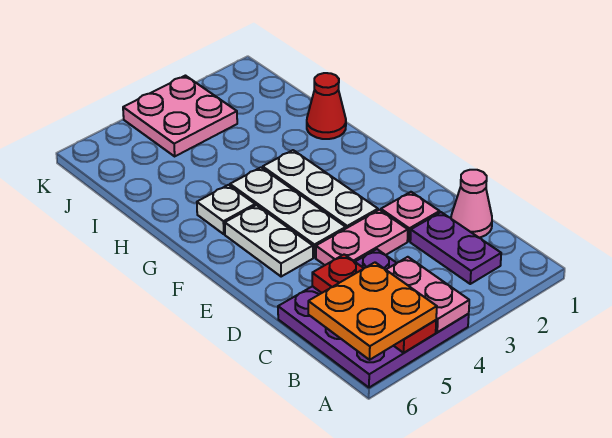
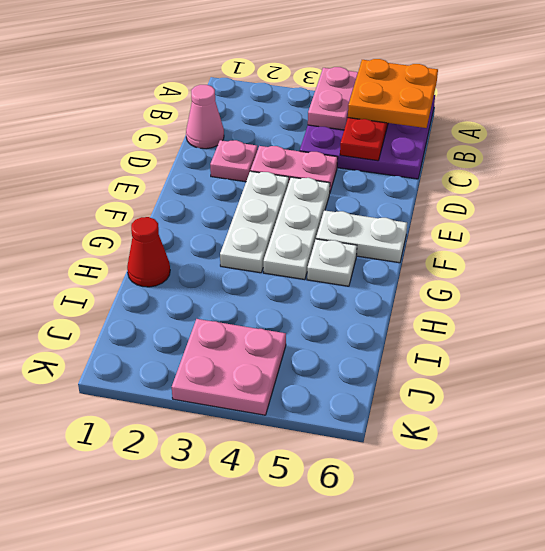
purple plate B2:C2 level 1 -> none
white plate E5:F5 level 1 -> white plate F5:F6 level 1

